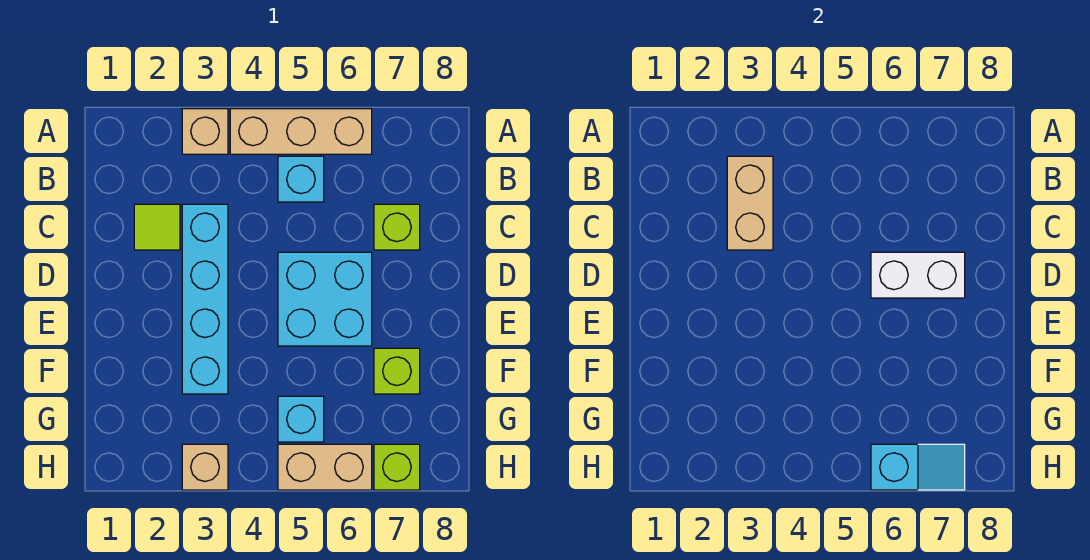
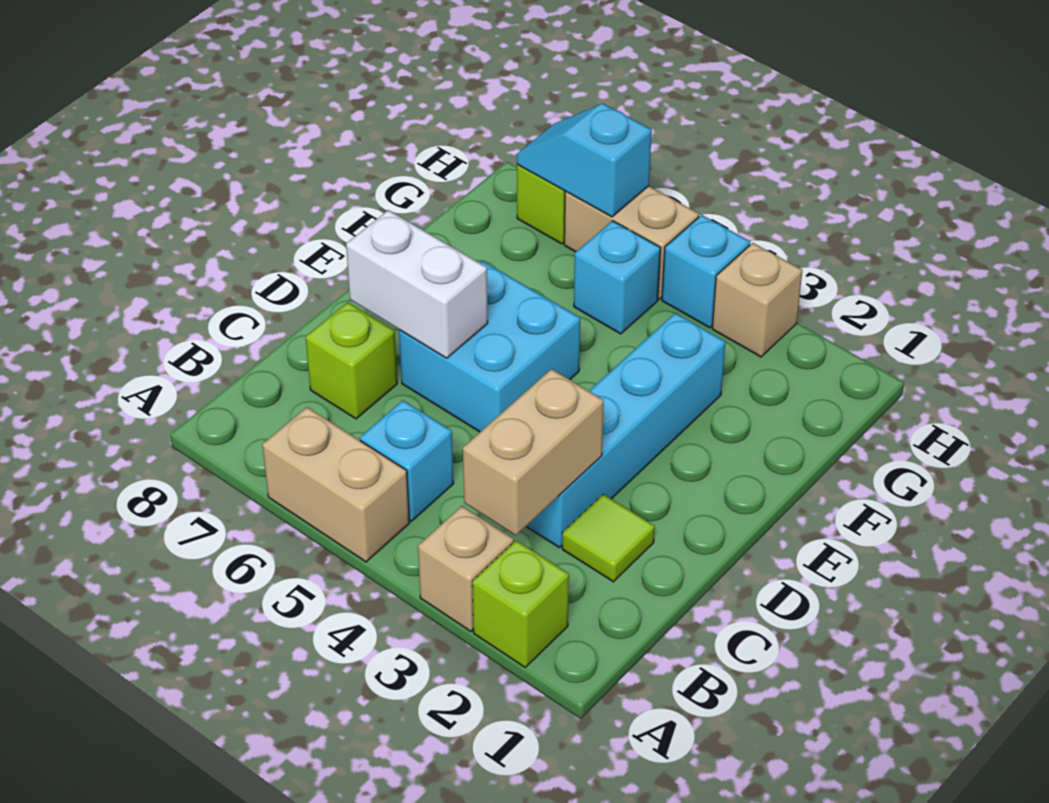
tan brick A4:A6 level 1 -> tan brick A5:A6 level 1
lime brick F7 level 1 -> lime brick A2 level 1
none -> cyan brick H4 level 1

